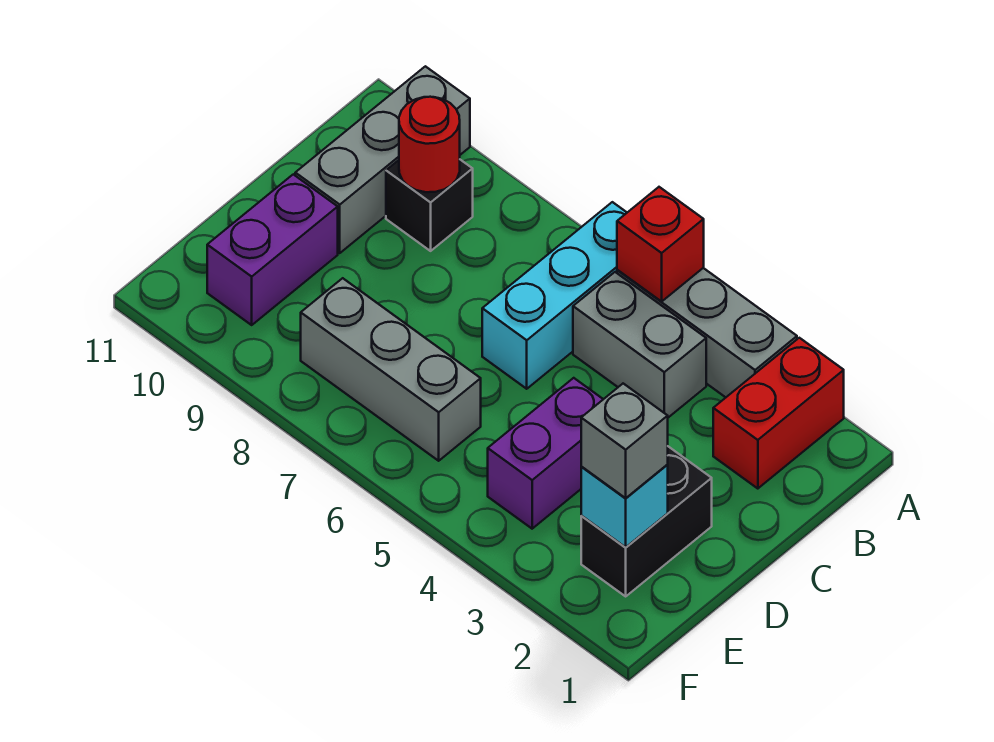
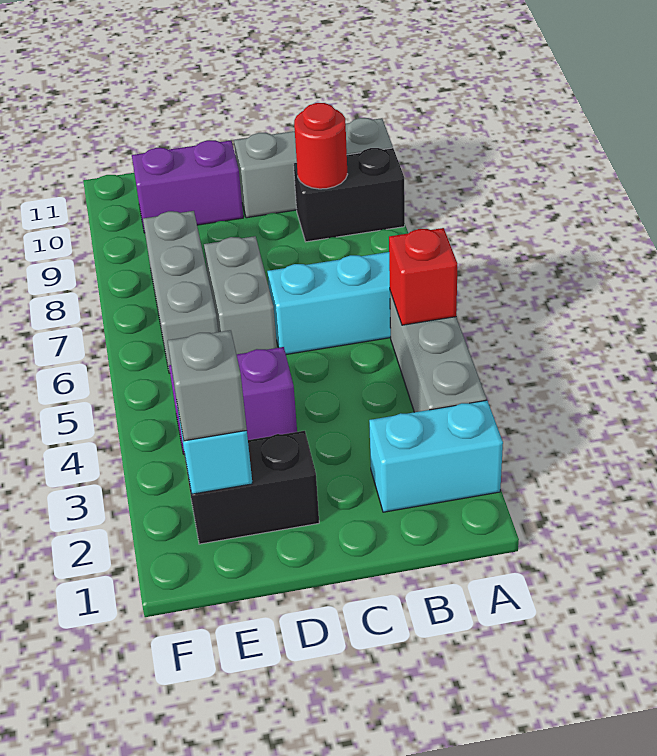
red brick A2:B2 level 1 -> cyan brick A2:B2 level 1
grey brick B4:B5 level 1 -> grey brick D6:D7 level 1
black brick B9 level 1 -> black brick A9:B9 level 1

